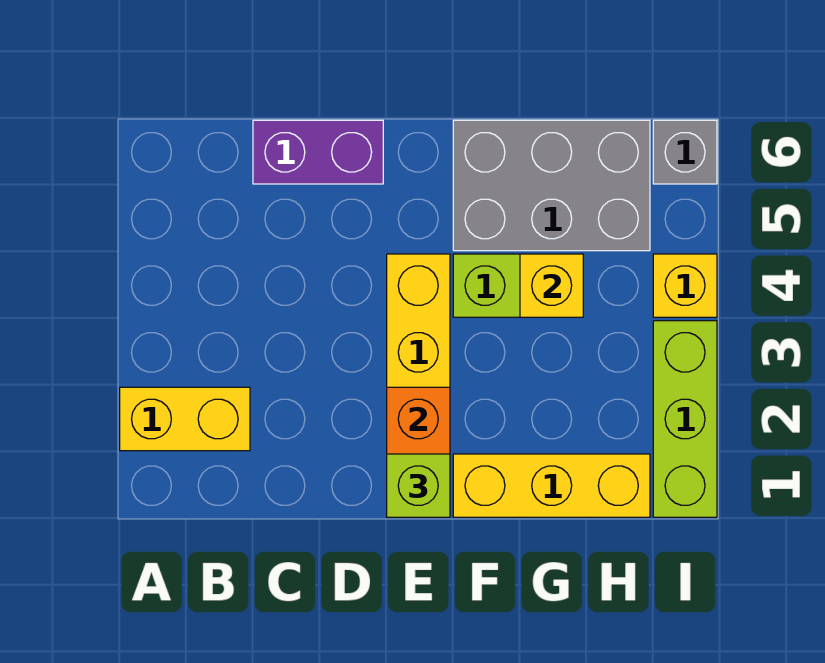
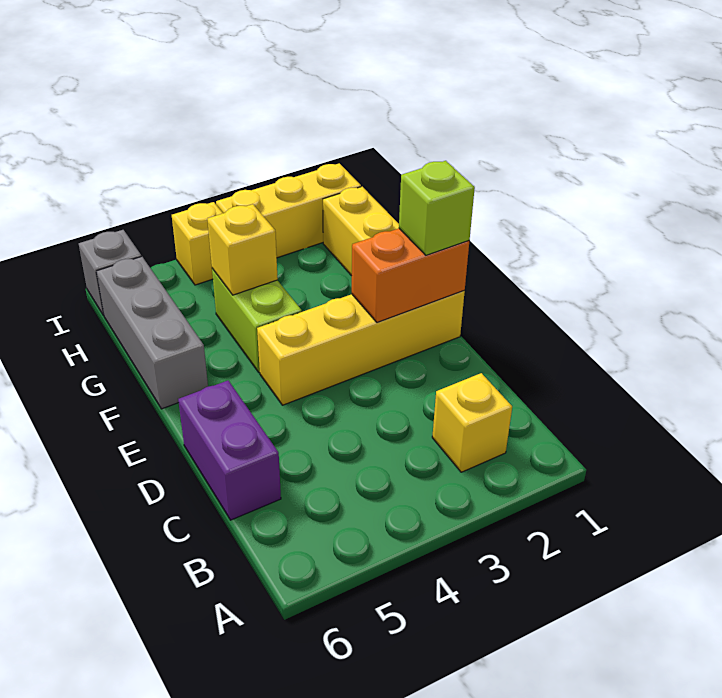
yellow brick A2:B2 level 1 -> yellow brick B2 level 1
grey brick F5:H6 level 1 -> grey brick F6:H6 level 1
lime brick I1:I3 level 1 -> yellow brick I1:I3 level 1

